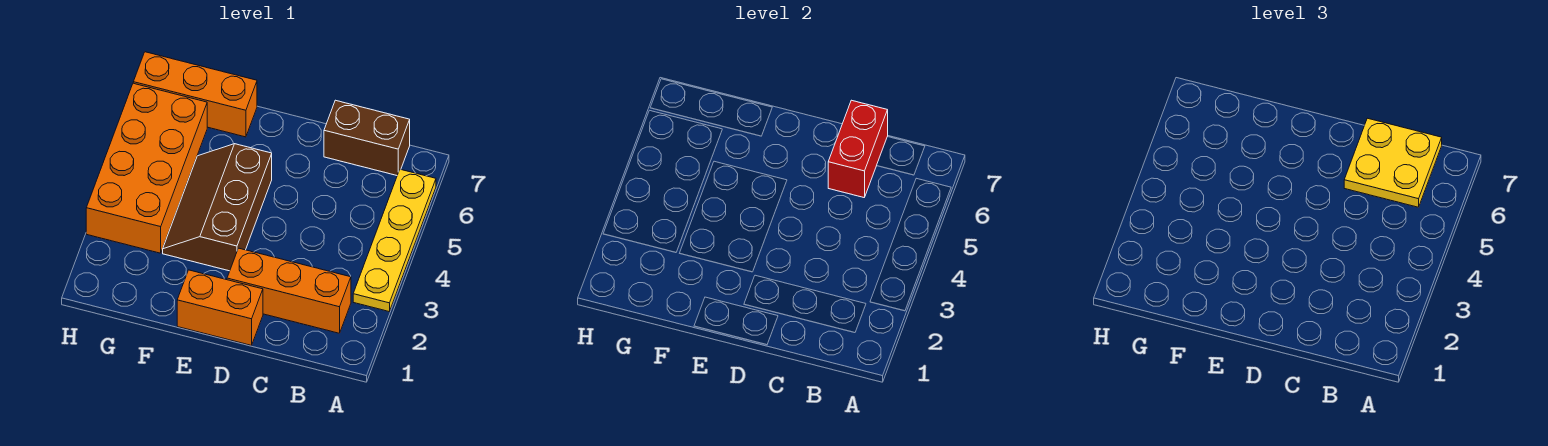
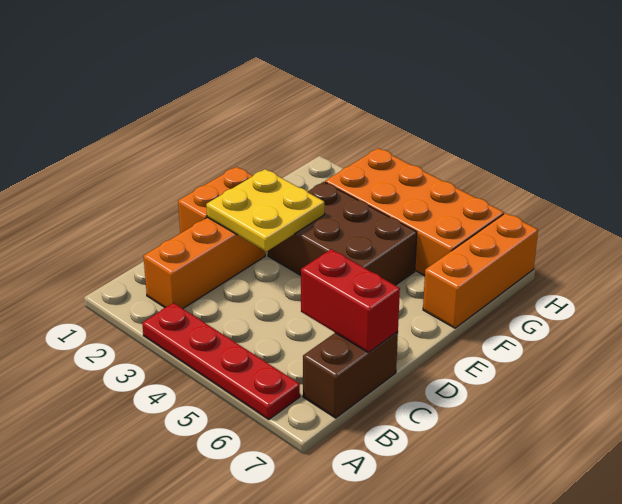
yellow plate A3:A6 level 1 -> red plate A3:A6 level 1
yellow plate B6:C7 level 3 -> yellow plate D2:E3 level 2
brown slope E3:F5 level 1 top E -> brown brick E3:F5 level 1

